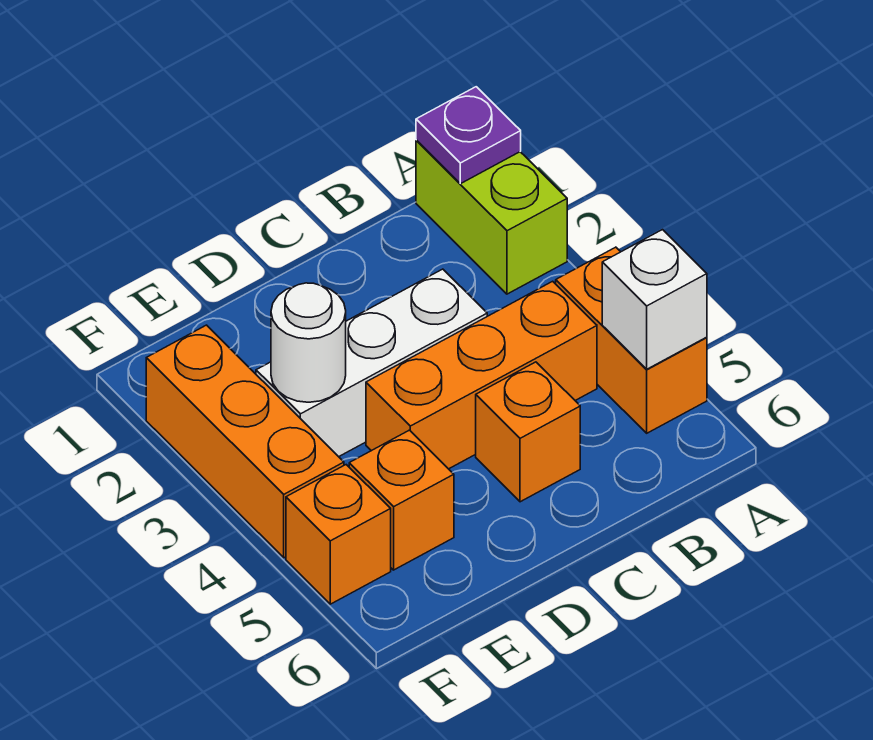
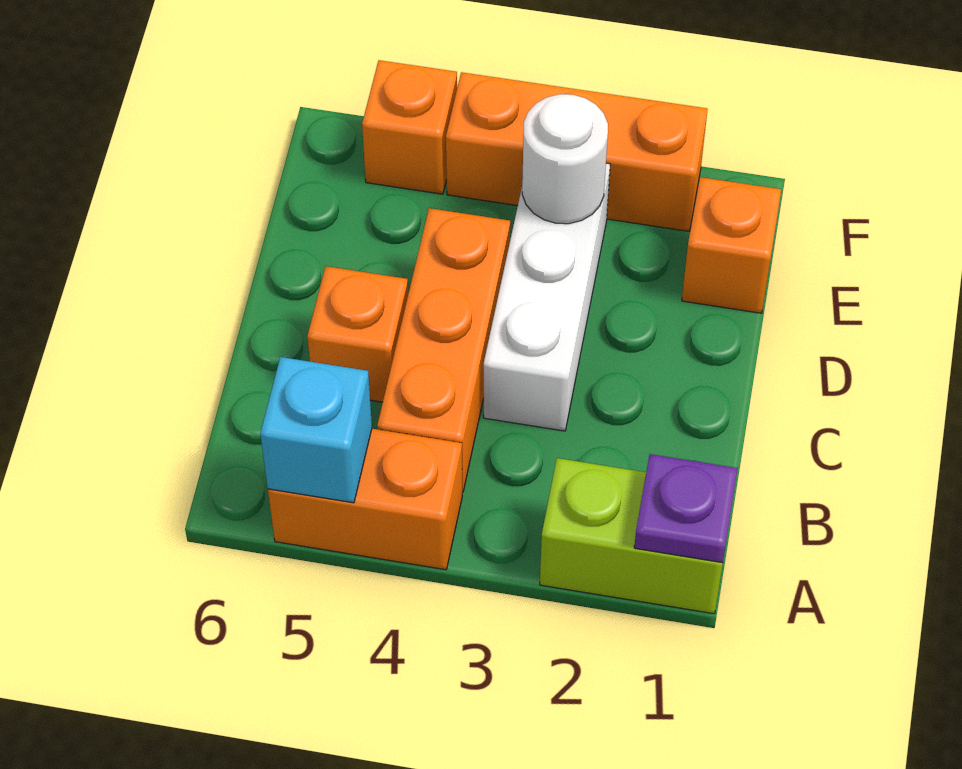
white brick A5 level 2 -> cyan brick A5 level 2
orange brick E5 level 1 -> orange brick E1 level 1

